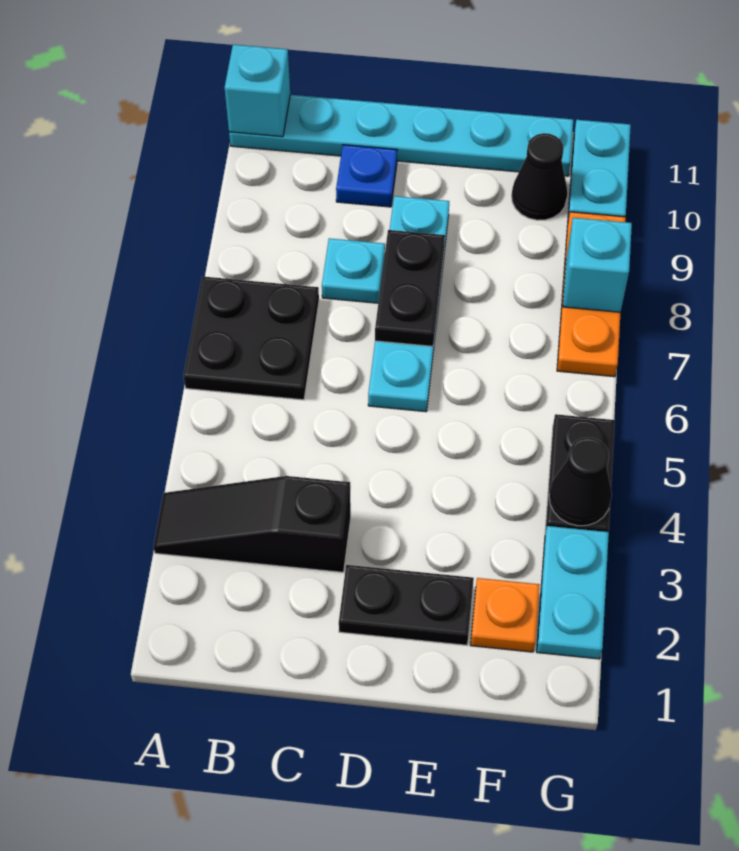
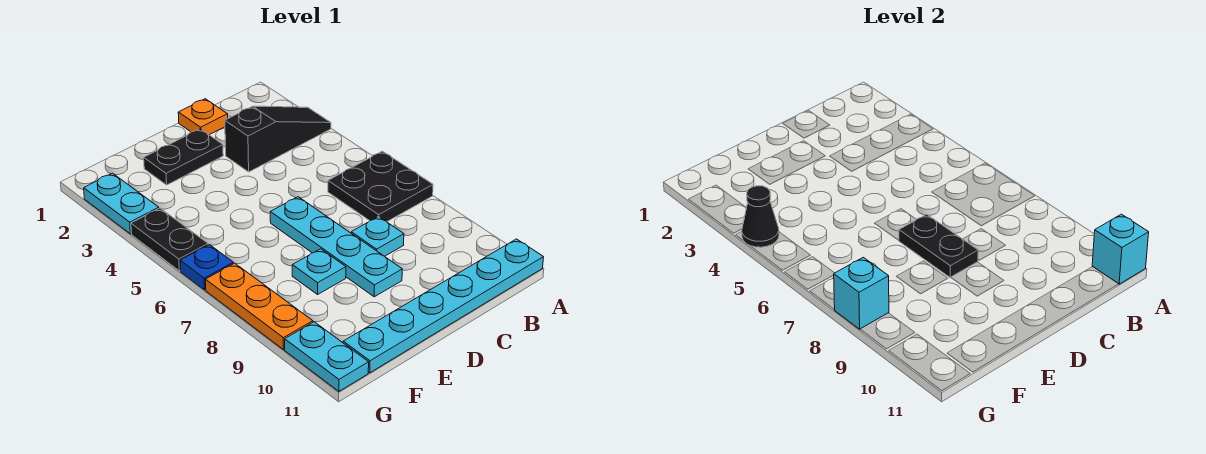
blue plate C10 level 1 -> blue plate G6 level 1
none -> cyan plate E8 level 1
orange plate F2 level 1 -> orange plate C1 level 1
black cone F10 level 1 -> none

